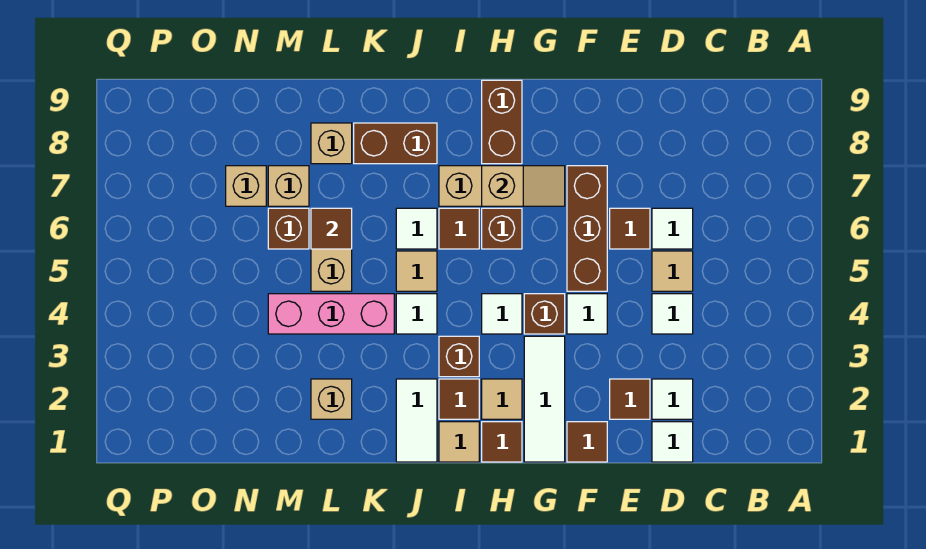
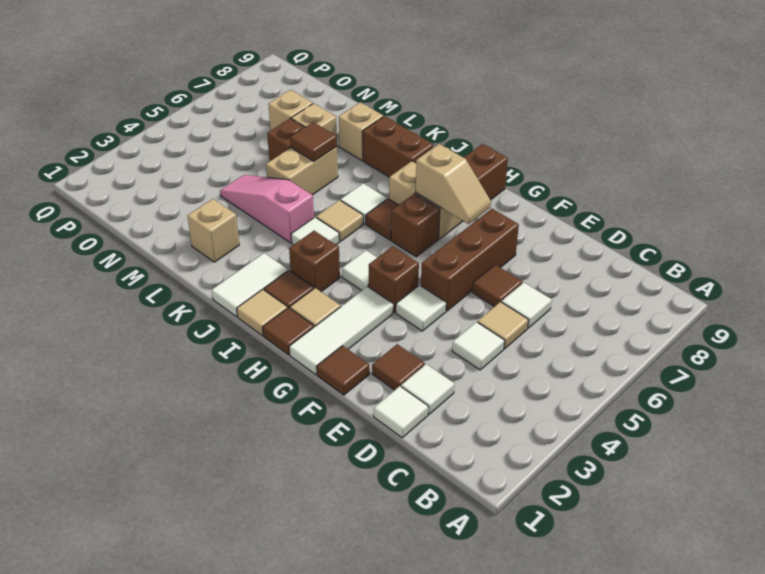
pink brick K4:M4 level 1 -> pink slope K4:M4 level 1 top K

